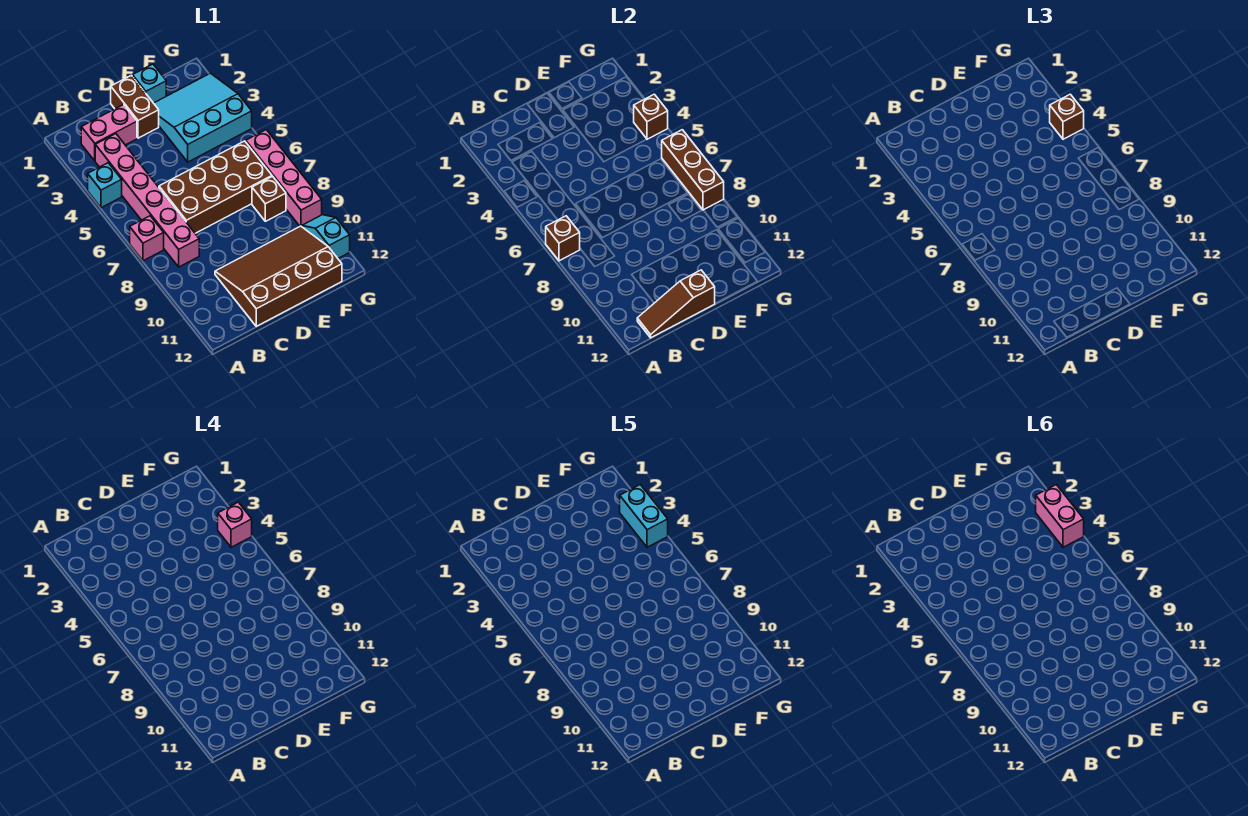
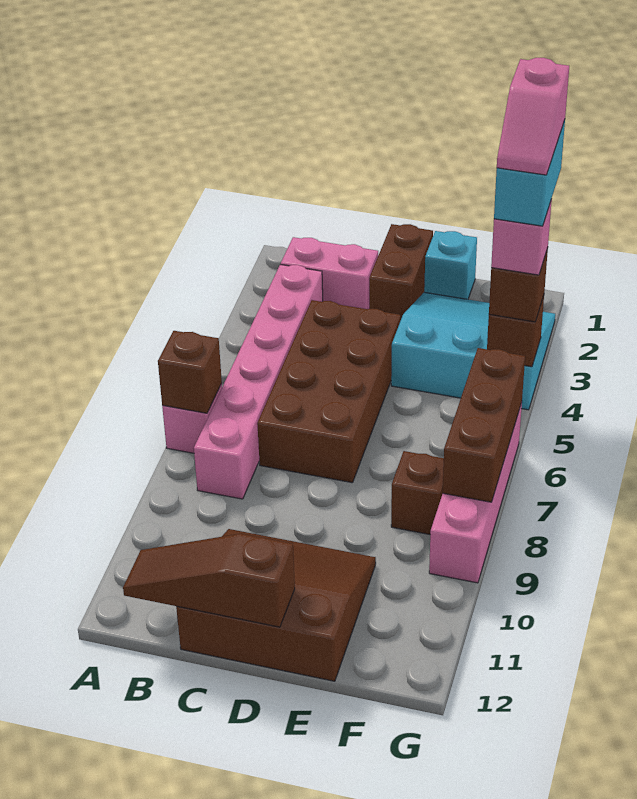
cyan brick A4 level 1 -> none
brown brick C6:F7 level 1 -> brown brick C4:D7 level 1
brown slope C10:F12 level 1 top 12 -> brown slope C10:E12 level 1 top 12
pink brick G3:G4 level 6 -> pink slope G3:G4 level 6 top 3
cyan slope G10:G11 level 1 top 11 -> none

